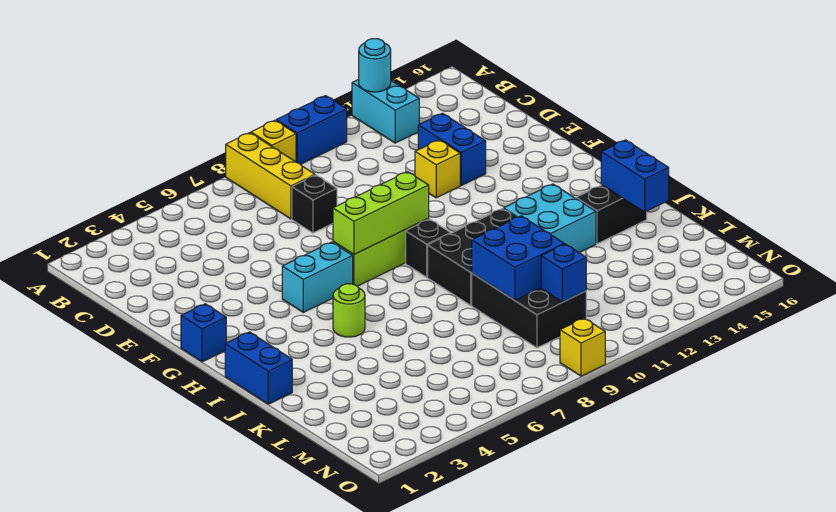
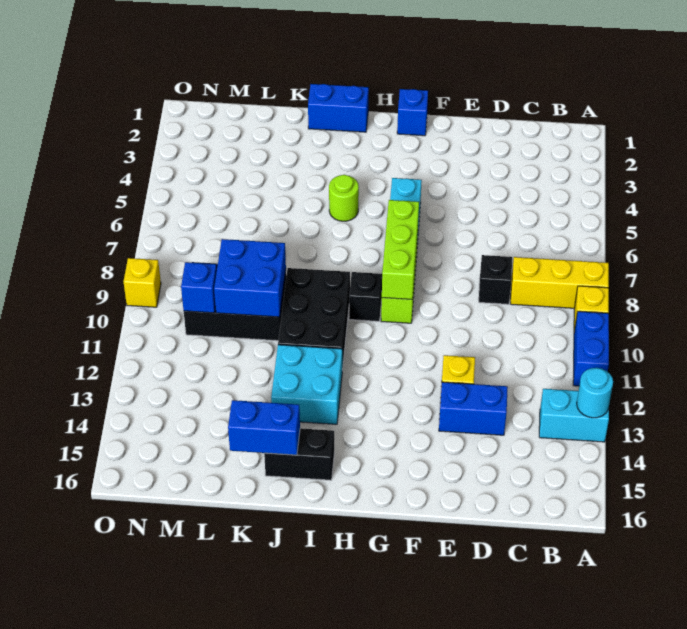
black brick J14:J15 level 1 -> black brick I15:J15 level 1

